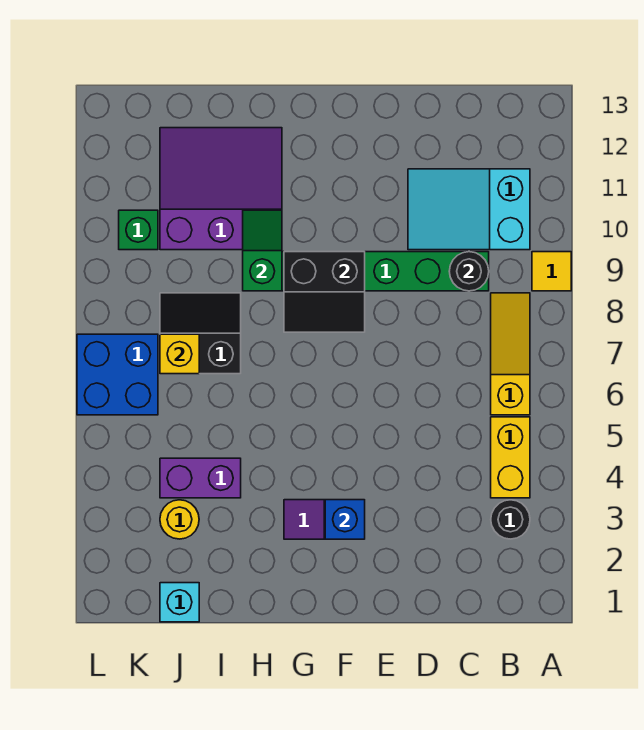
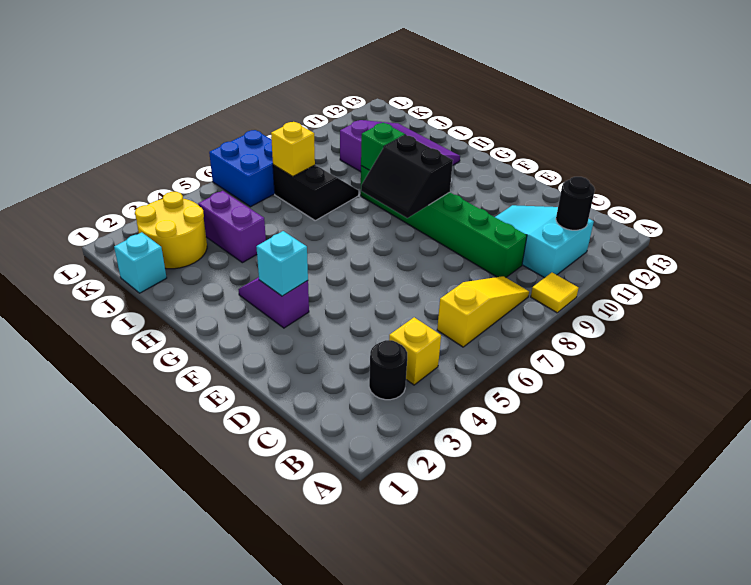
yellow brick B4:B5 level 1 -> yellow brick B4 level 1
black round brick C9 level 2 -> black round brick B11 level 2
blue brick F3 level 2 -> cyan brick F3 level 2
yellow round brick J3 level 1 -> yellow round brick J2:K3 level 1
green brick K10 level 1 -> none

